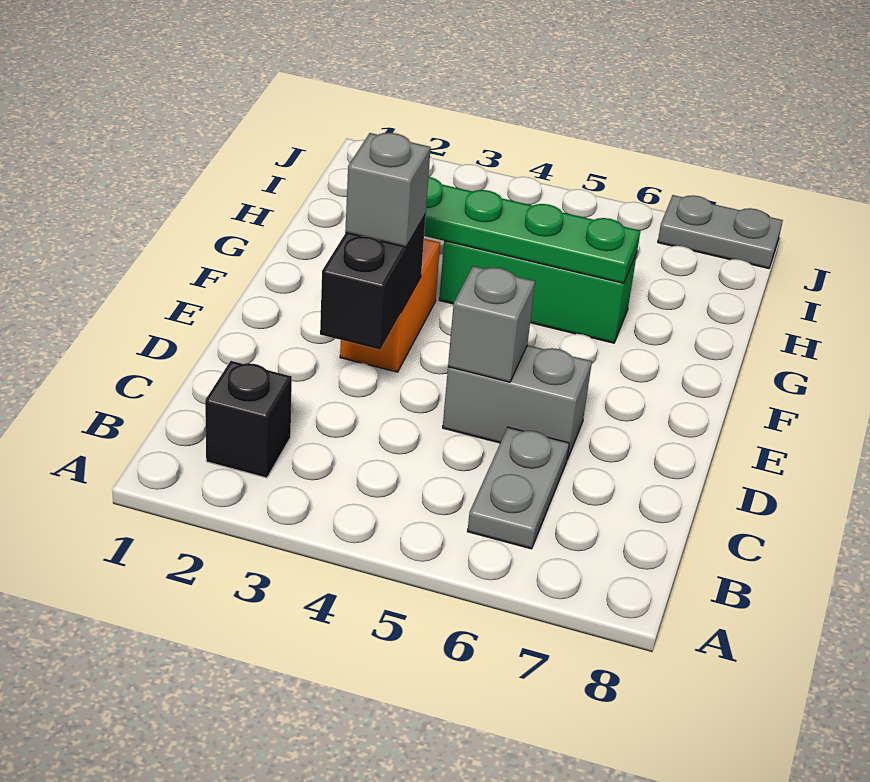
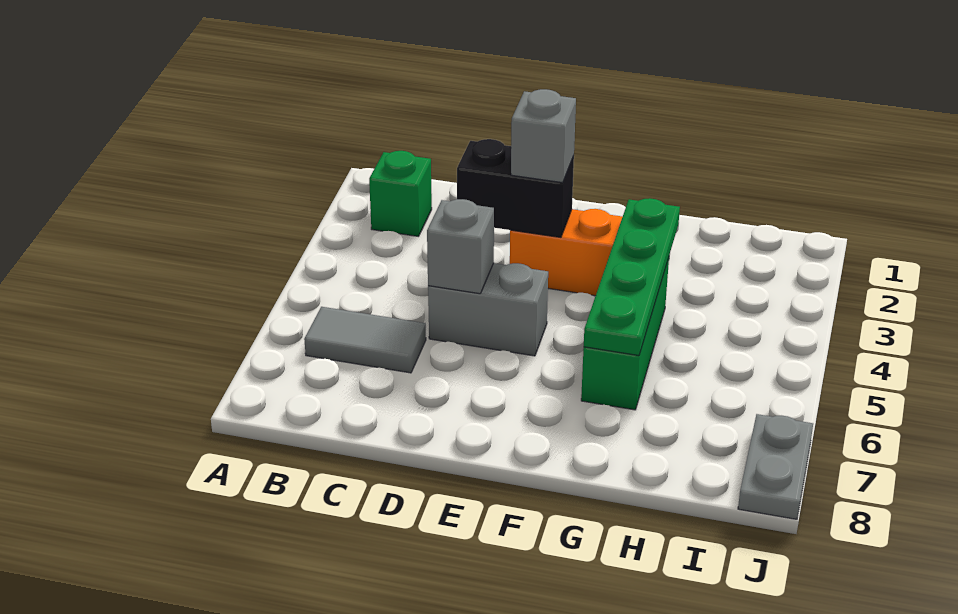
black brick B2 level 1 -> green brick B2 level 1
grey plate B6:C6 level 1 -> grey tile B6:C6 level 1
grey brick D5:D6 level 1 -> grey brick D5:E5 level 1

